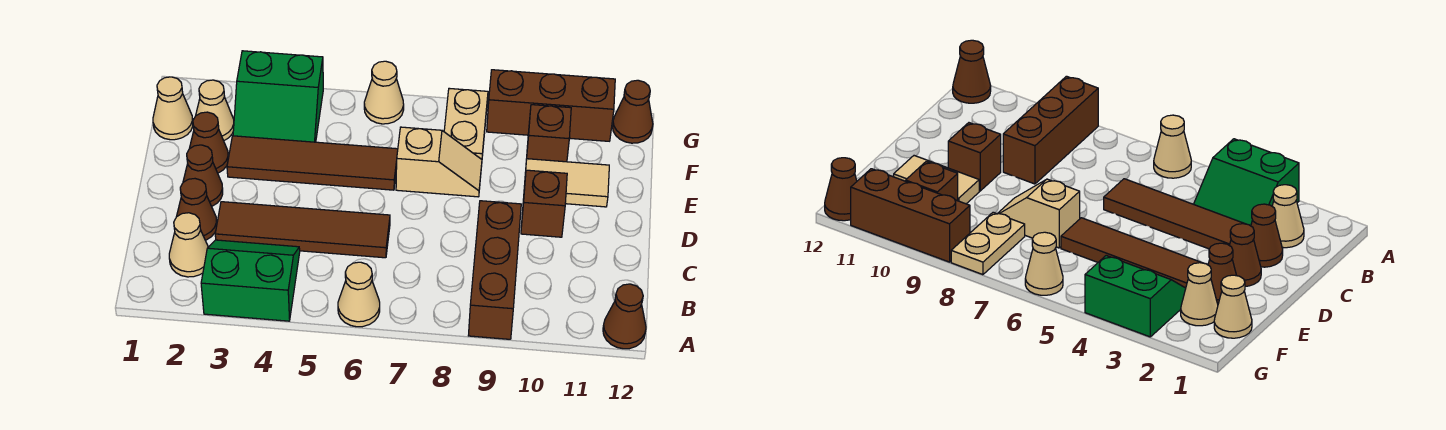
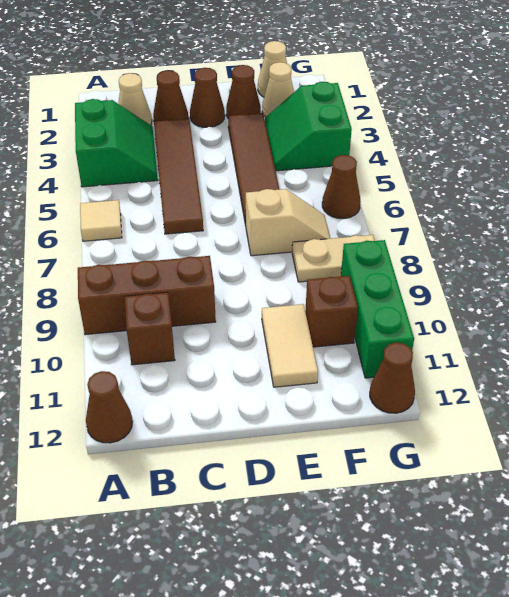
tan cone A6 level 1 -> tan tile A6 level 1
brown brick D10 level 1 -> brown brick B10 level 1
tan slope E7:E8 level 1 top 7 -> tan slope E7:F7 level 1 top E
tan cone G6 level 1 -> brown cone G6 level 1
brown brick G9:G11 level 1 -> green brick G9:G11 level 1

